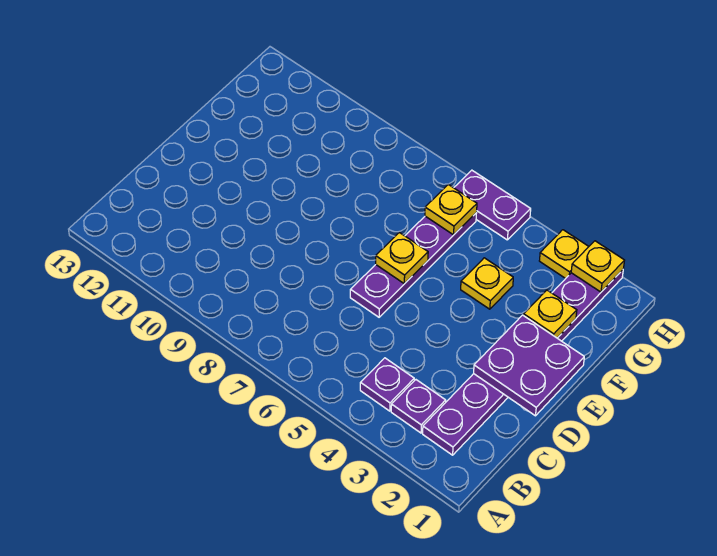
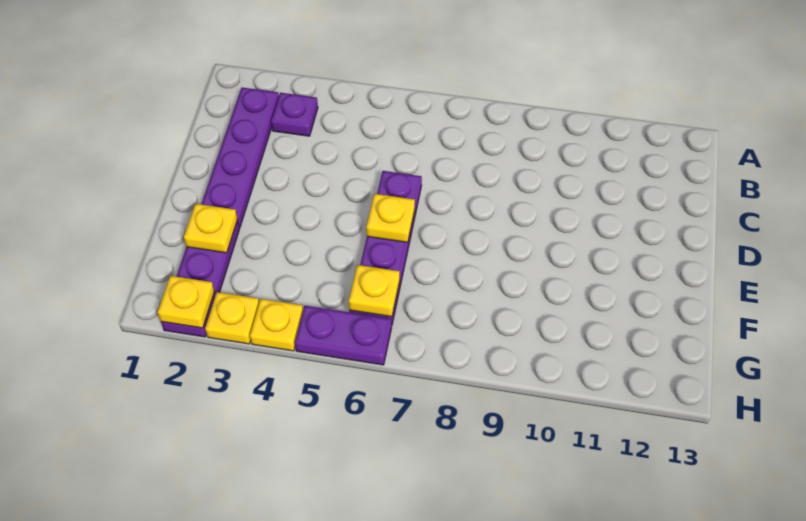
purple plate B4 level 1 -> none
purple plate D1:E2 level 2 -> none
yellow plate F4 level 1 -> yellow plate H4 level 1

